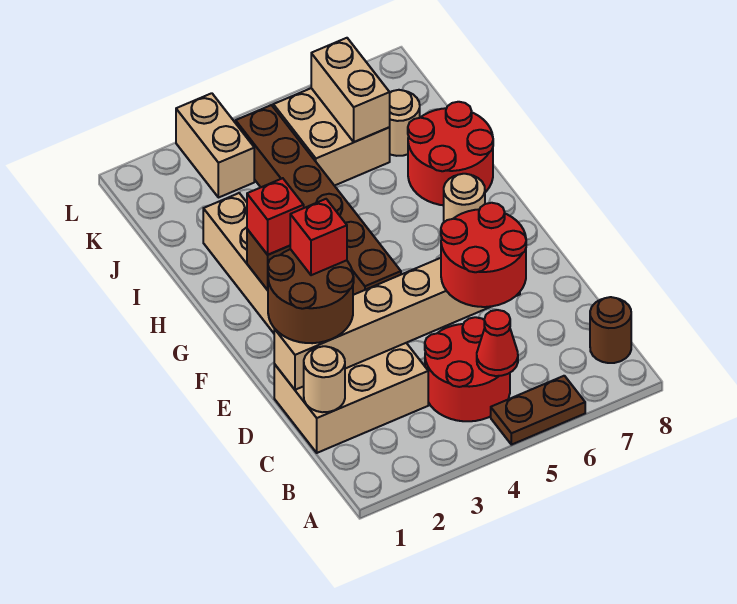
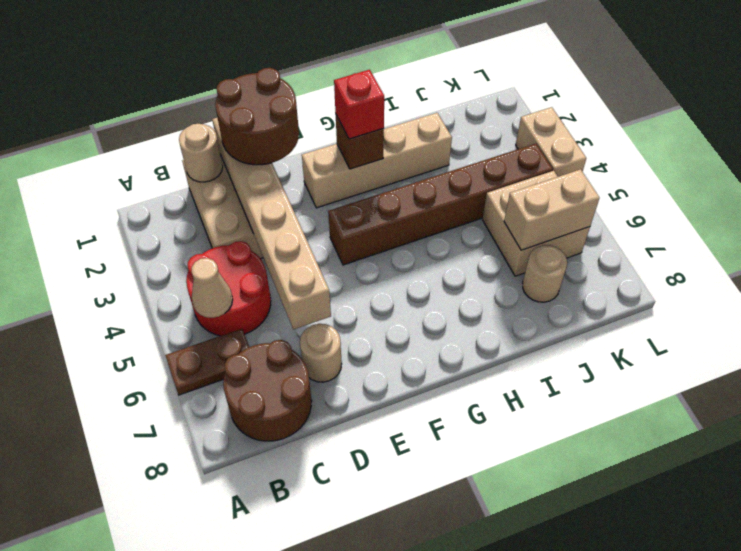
brown plate A5:A6 level 1 -> brown plate A6:B6 level 1
red cone B5 level 2 -> tan cone B5 level 2
brown round brick B8 level 1 -> brown round brick B7:C8 level 1
red round brick C5:D6 level 3 -> none
red brick E2 level 4 -> none
tan round brick G7 level 1 -> tan round brick D7 level 1
red round brick H7:I8 level 1 -> none
tan brick K3:L3 level 1 -> tan brick L3:L4 level 1

